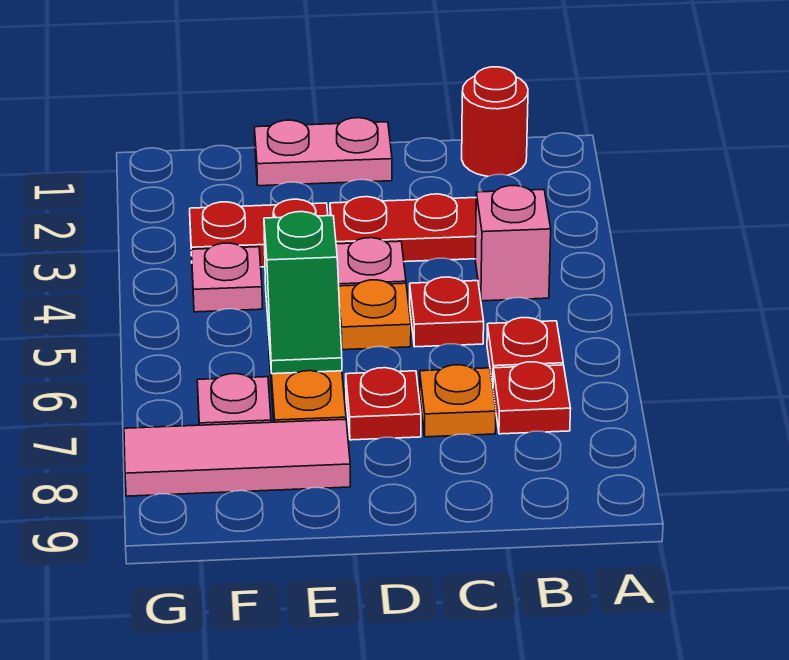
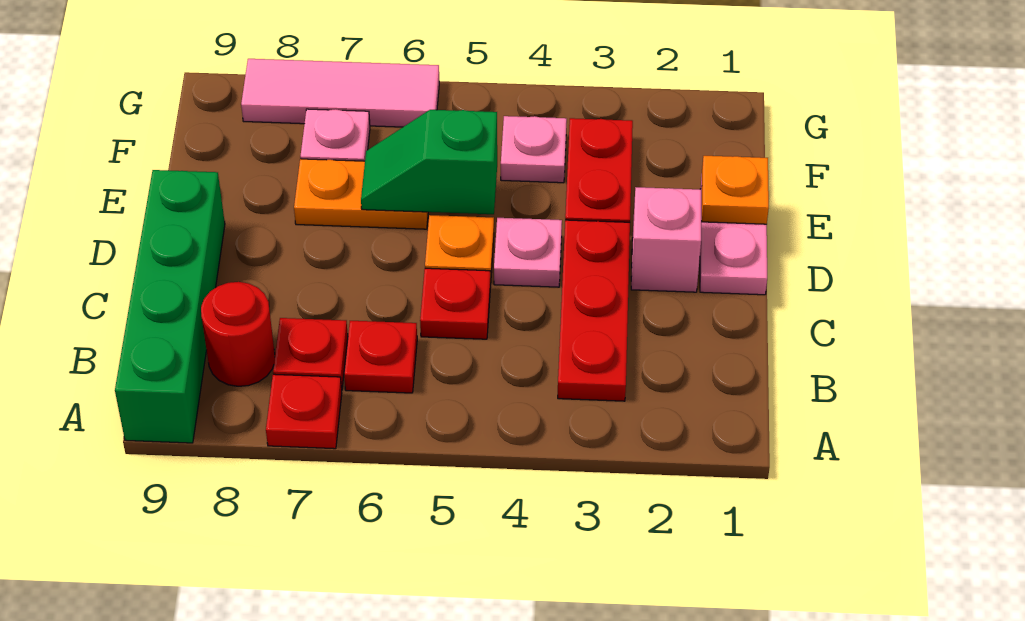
none -> green brick A9:D9 level 1
red round brick B1 level 1 -> red round brick B8 level 1
pink brick B4 level 1 -> pink brick D2 level 1
orange plate C7 level 1 -> orange plate E1 level 2
red plate D7 level 1 -> red plate A7 level 1
pink tile E8:G8 level 1 -> pink tile G6:G8 level 1

